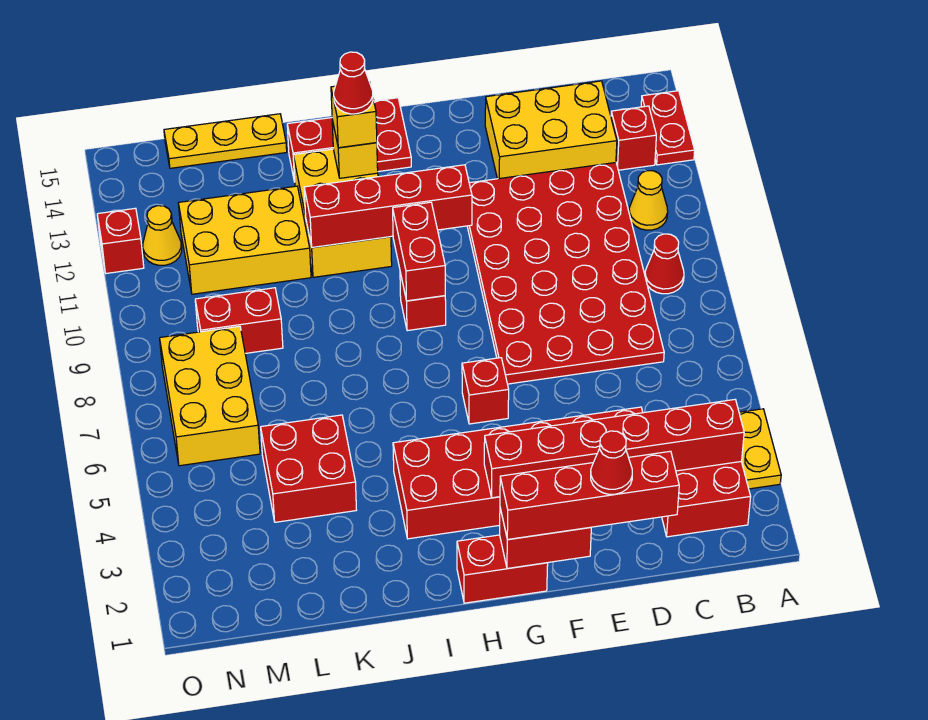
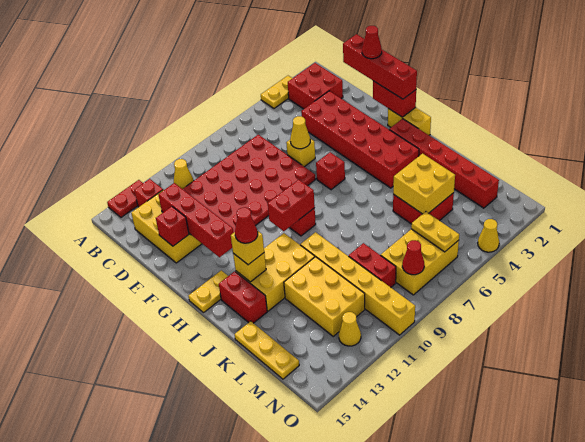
red brick B3:G3 level 2 -> red brick H2:M2 level 1
red cone B9 level 1 -> red cone N8 level 2
none -> yellow brick E6 level 1
none -> yellow cone E6 level 2
red brick G1:H1 level 1 -> yellow brick G1:H1 level 1
red brick G11:J11 level 2 -> red brick D13:G13 level 2
red plate H14:H15 level 1 -> yellow plate H14:H15 level 1
none -> yellow brick J10:O10 level 1
none -> yellow brick K4:L5 level 2
none -> yellow plate M6:N6 level 2
none -> yellow cone O4 level 1
red brick O12 level 1 -> red brick E14 level 2

